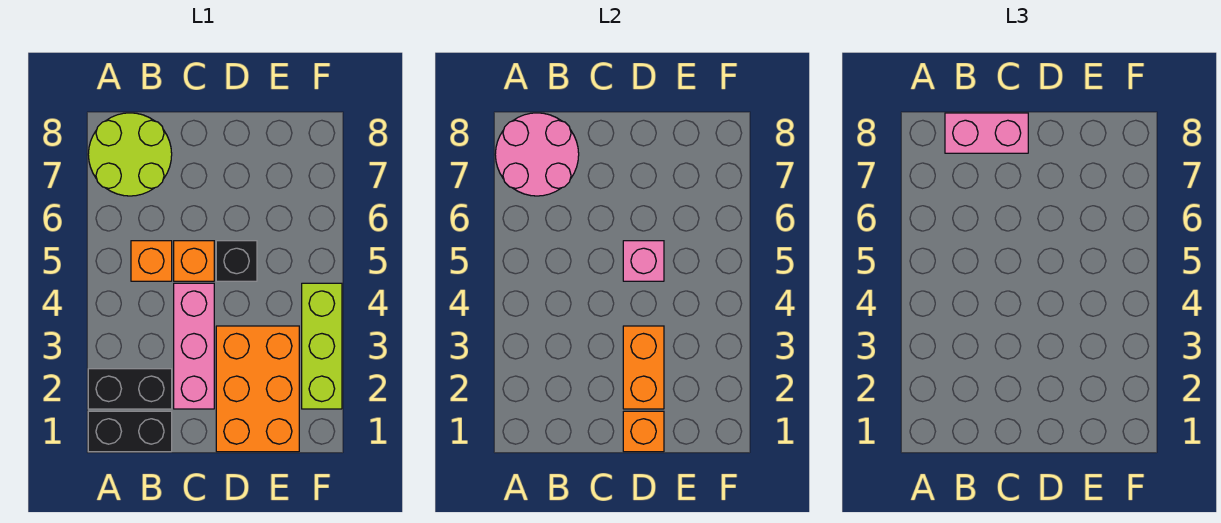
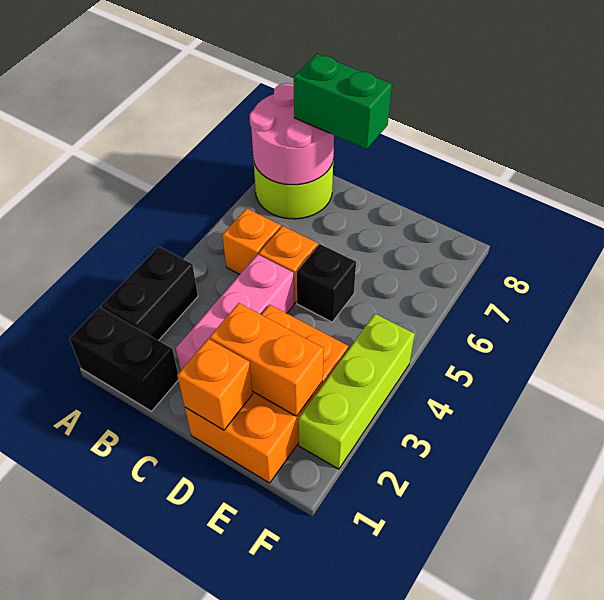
black brick A2:B2 level 1 -> black brick A2:A3 level 1
pink brick B8:C8 level 3 -> green brick B8:C8 level 3
orange brick D2:D3 level 2 -> orange brick D2:E2 level 2
pink brick D5 level 2 -> none

